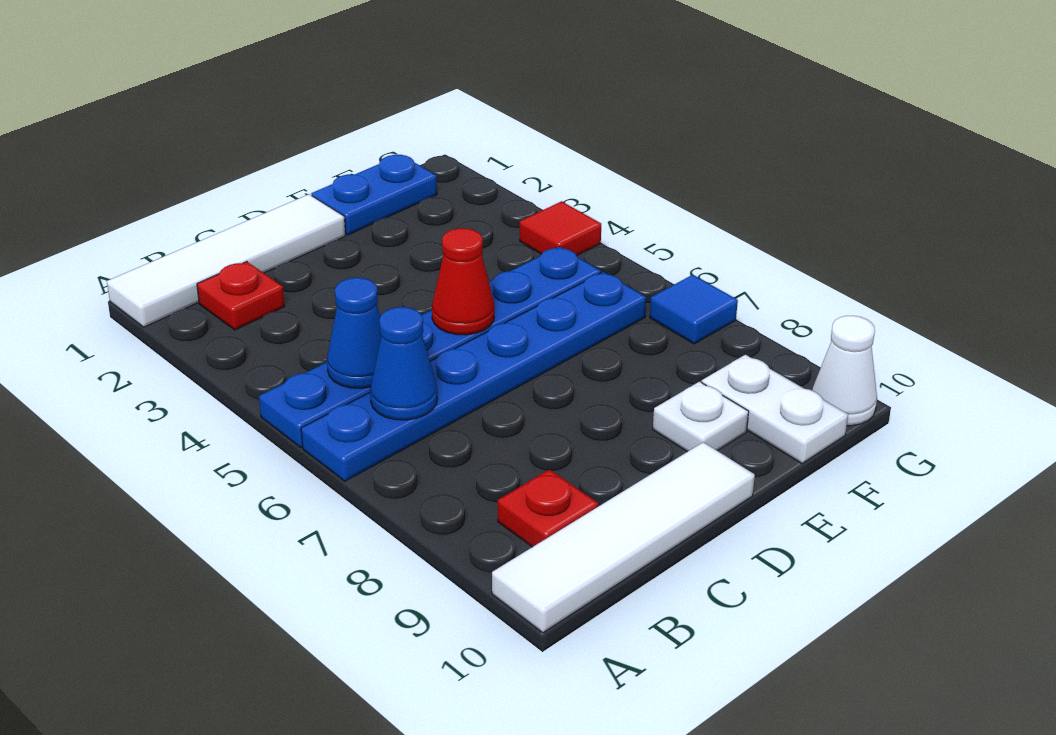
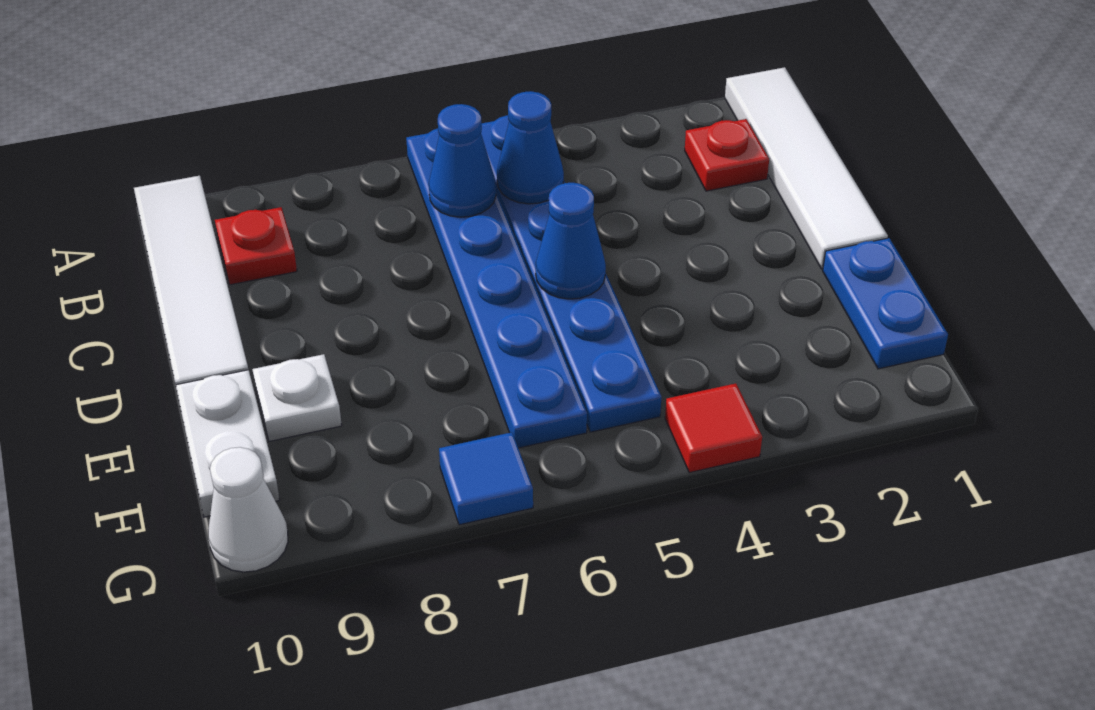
red cone D5 level 2 -> blue cone D5 level 2
white plate F9:F10 level 1 -> white plate E10:F10 level 1

